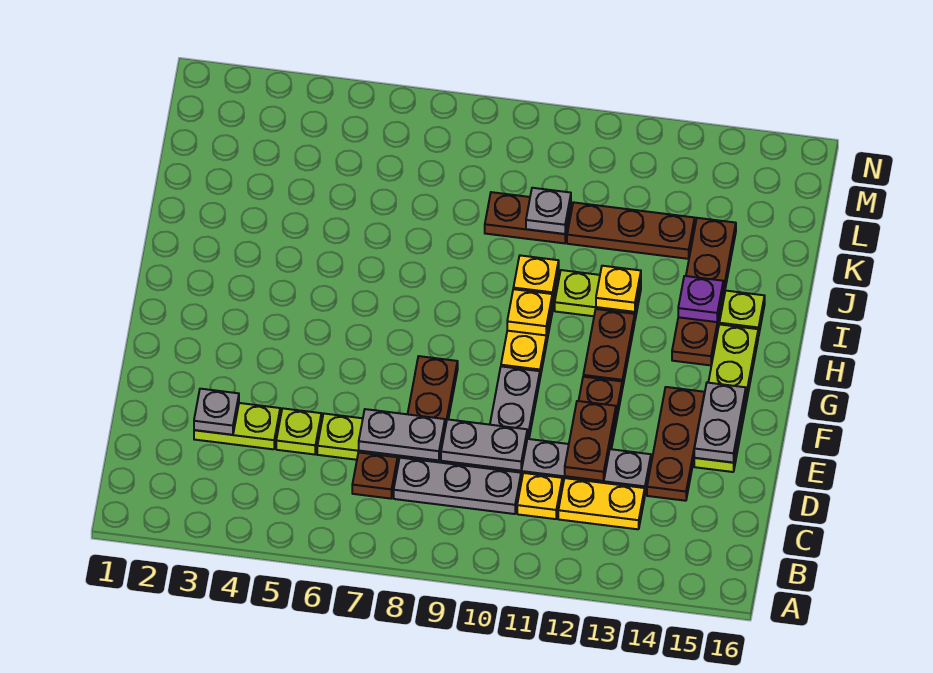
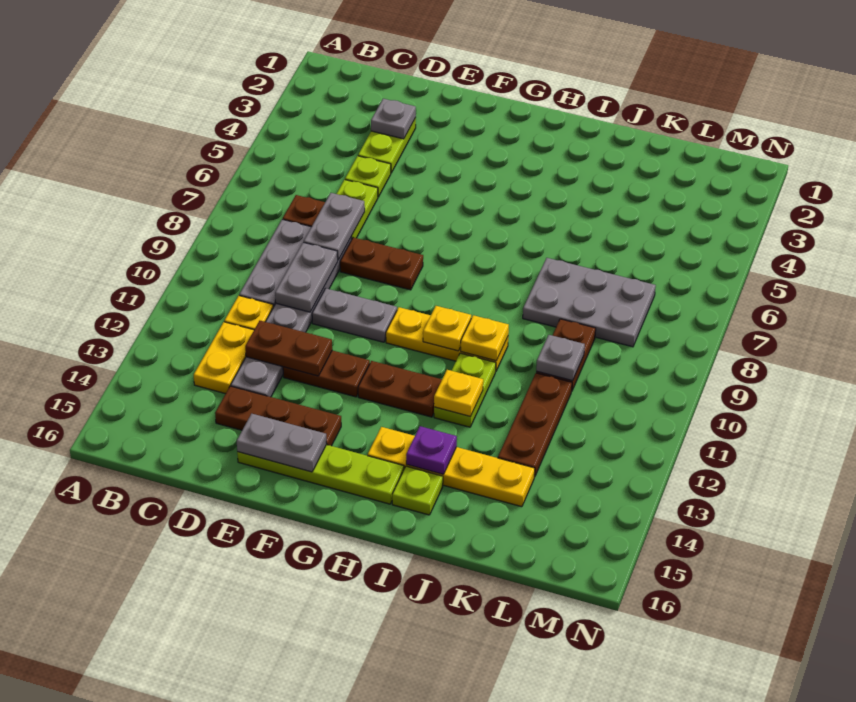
brown plate H14:K14 level 1 -> yellow plate H14:K14 level 1
none -> grey plate J7:L8 level 1

